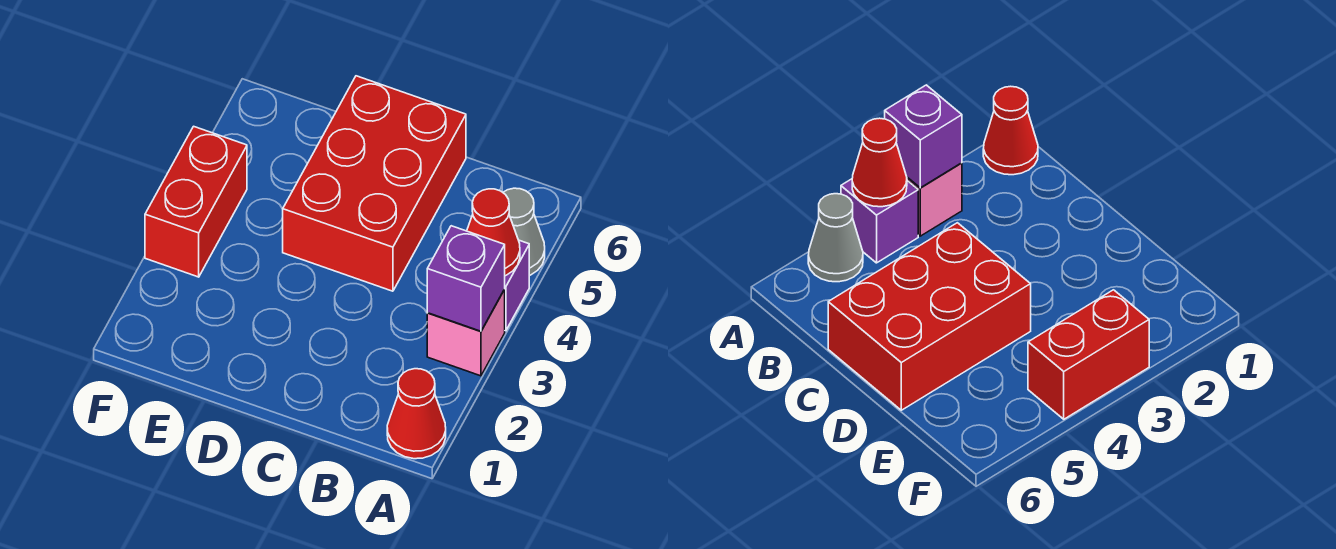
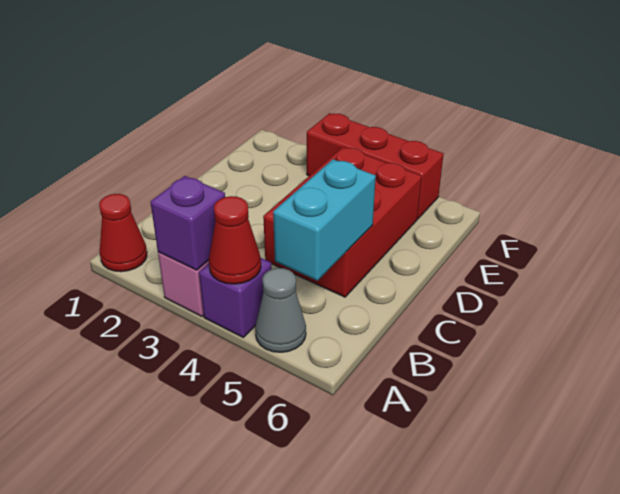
none -> cyan brick B5:C5 level 2
red brick C4:D6 level 1 -> red brick C4:E5 level 1
red brick F3:F4 level 1 -> red brick F3:F5 level 1

